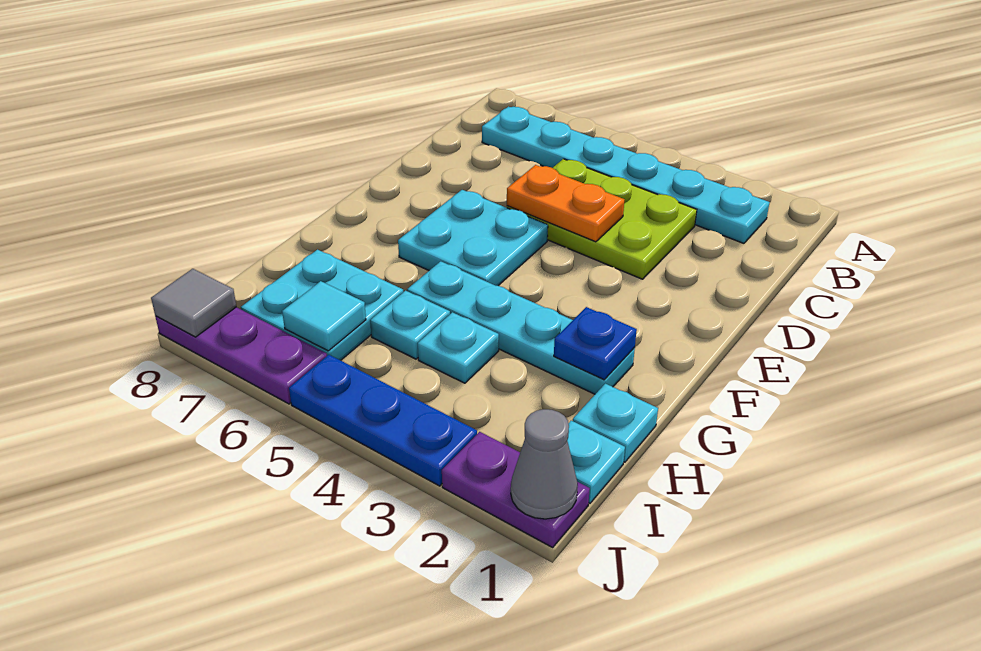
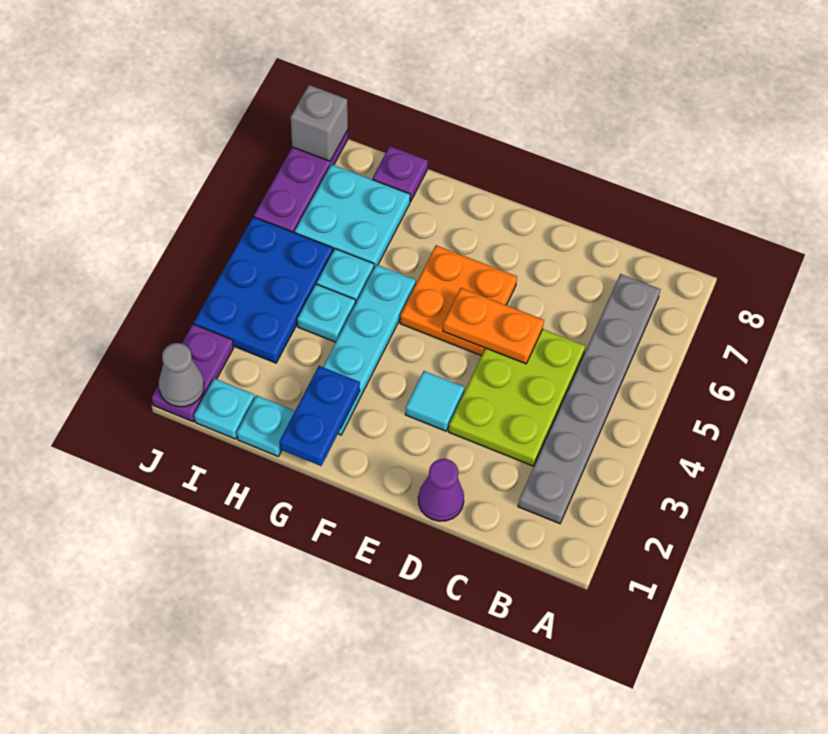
cyan plate B2:B7 level 1 -> grey plate B2:B7 level 1
none -> purple cone D1 level 1
orange plate D4:D5 level 2 -> orange plate D5:E5 level 2
cyan plate E5:F6 level 1 -> orange plate E5:F6 level 1
blue plate G2 level 2 -> blue plate G1:G2 level 2
none -> purple plate H8 level 1
cyan tile I6 level 2 -> cyan tile E3 level 1
blue plate J3:J5 level 1 -> blue plate I3:J5 level 1
grey tile J8 level 2 -> grey brick J8 level 2

